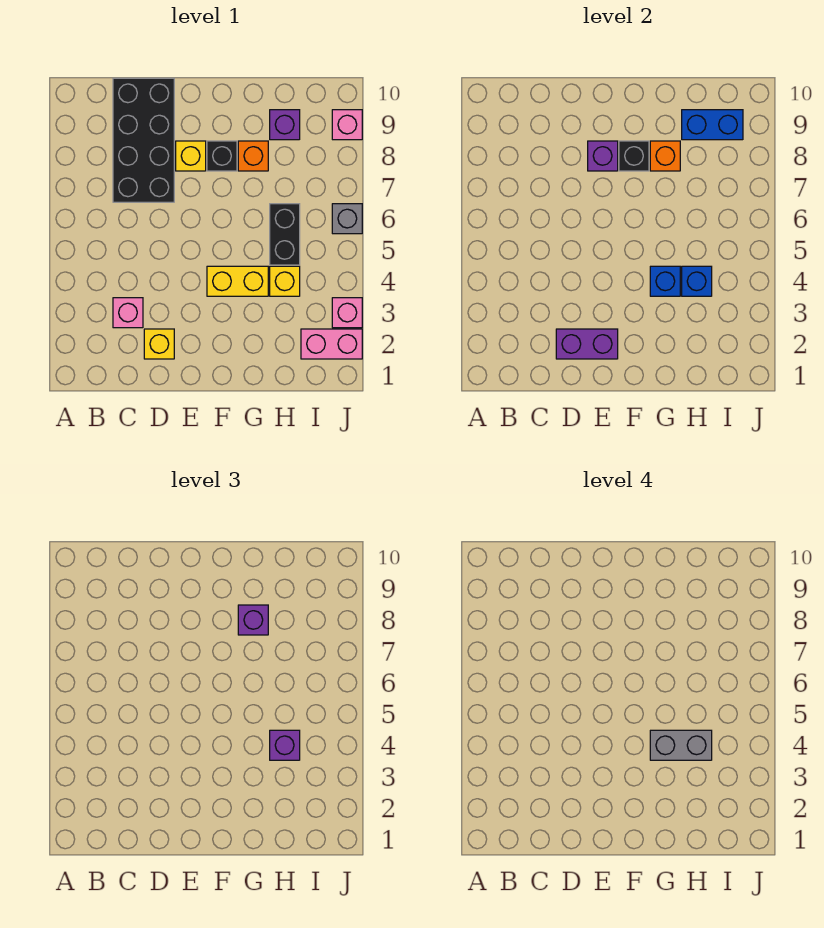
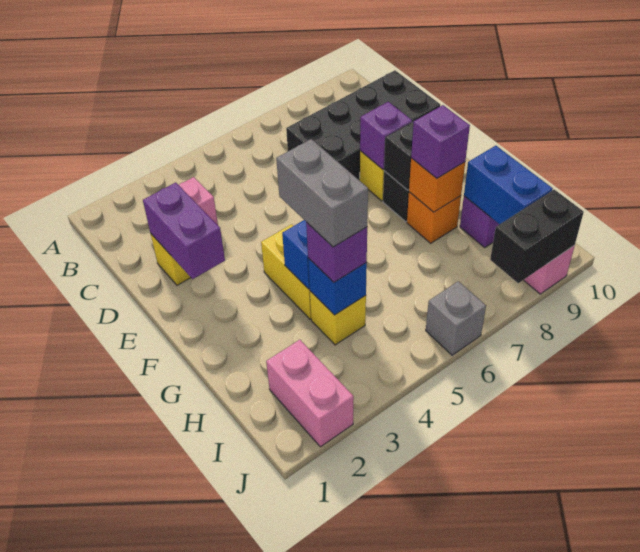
black brick H5:H6 level 1 -> black brick J8:J9 level 2
pink brick J3 level 1 -> none

